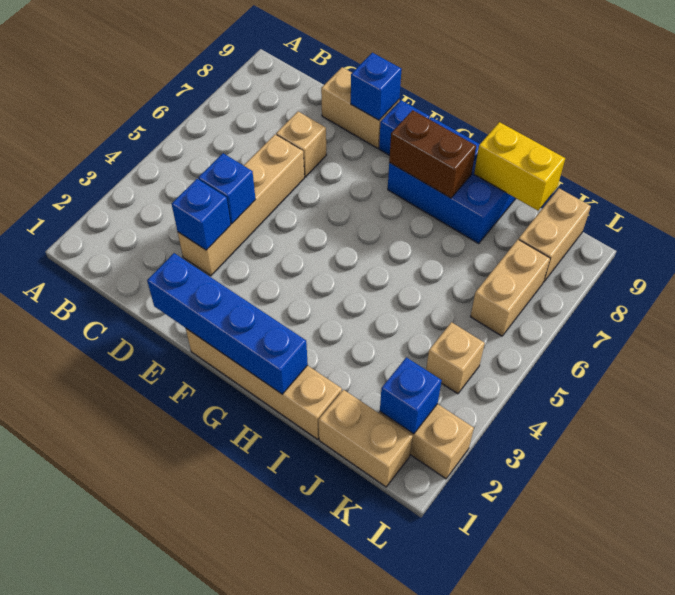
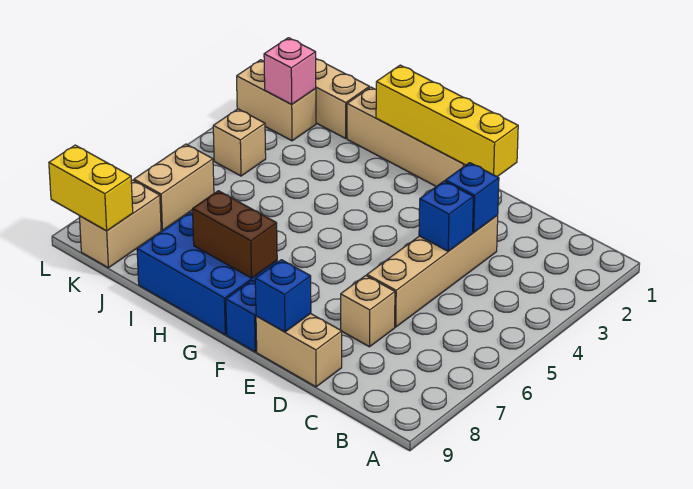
blue brick E1:H1 level 2 -> yellow brick E1:H1 level 2
yellow brick I9:J9 level 2 -> yellow brick K9:L9 level 2
blue brick K2 level 2 -> pink brick K2 level 2

